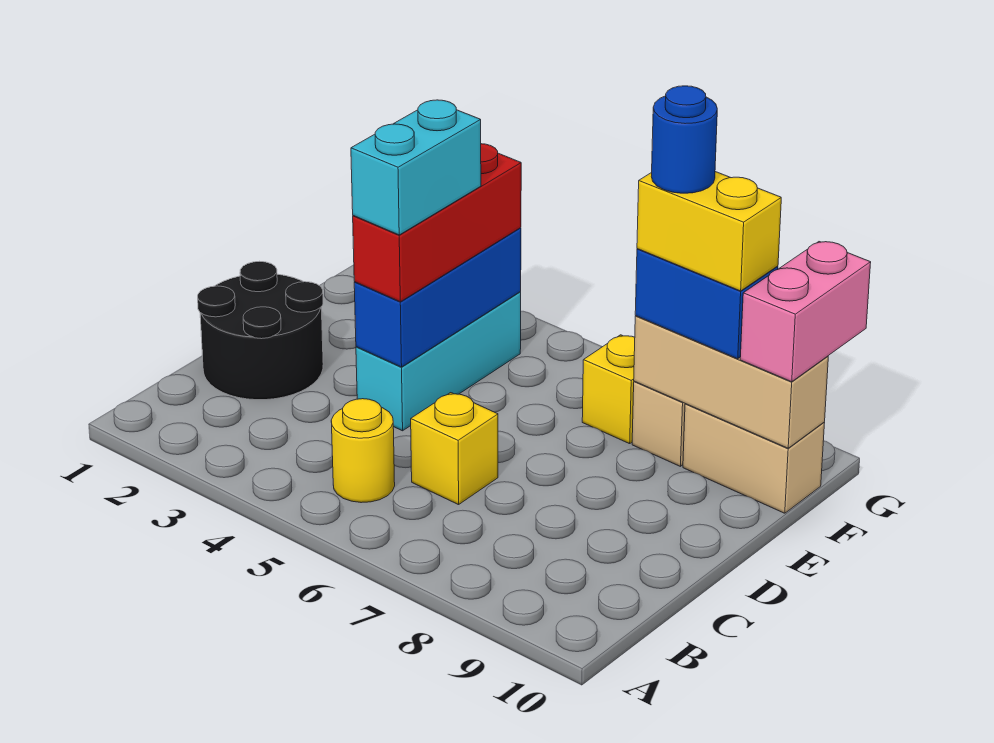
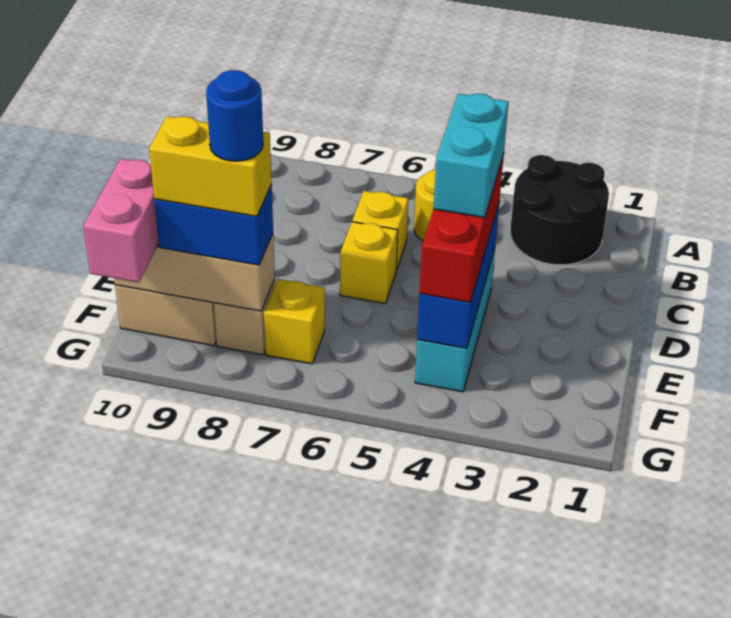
black round brick C1:D2 level 1 -> black round brick A2:B3 level 1
none -> yellow brick D6 level 1

